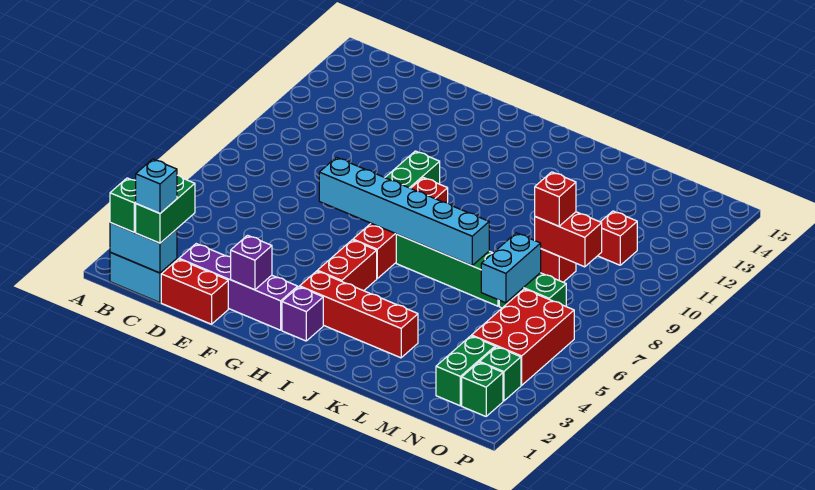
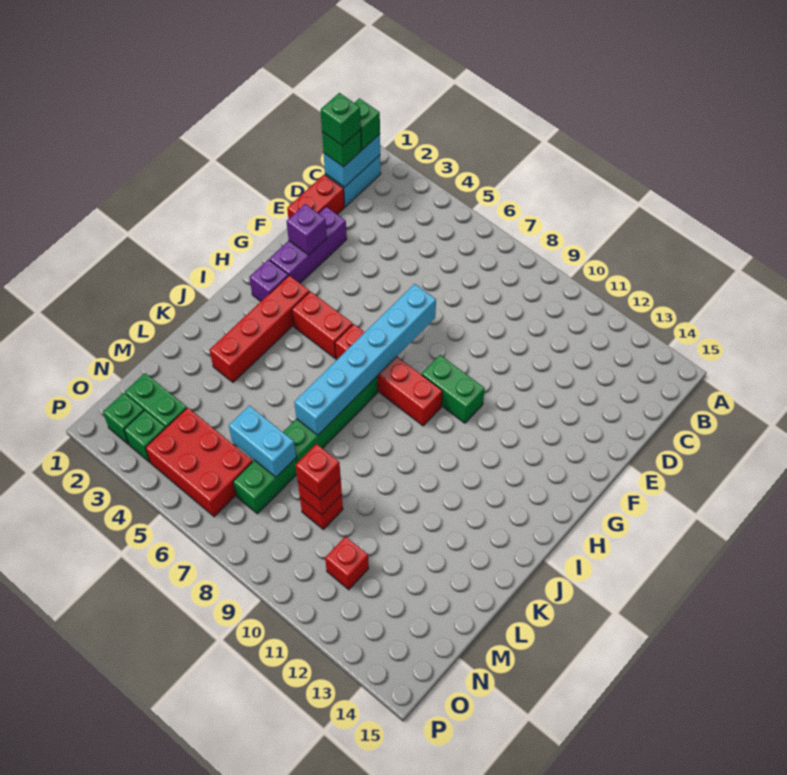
green brick C1:C2 level 3 -> green brick C1 level 3
cyan brick C1 level 4 -> green brick C1 level 4
purple brick D2:G2 level 1 -> purple brick E2:G2 level 1
red brick M9:N9 level 2 -> red brick M9 level 2

